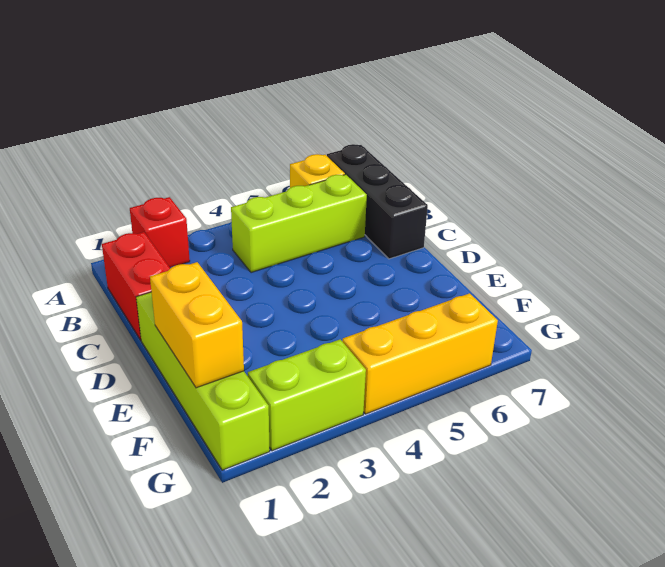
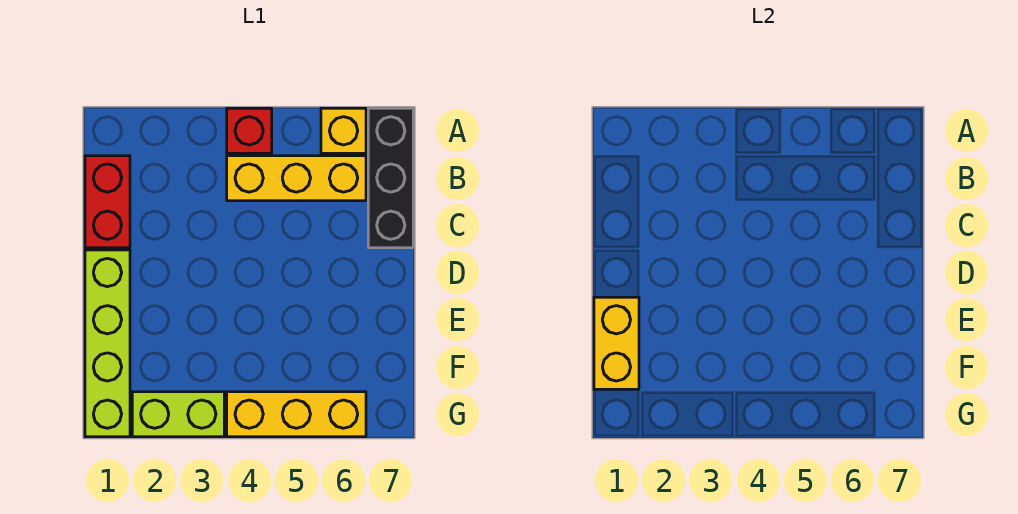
red brick A2 level 1 -> red brick A4 level 1
lime brick B4:B6 level 1 -> yellow brick B4:B6 level 1

